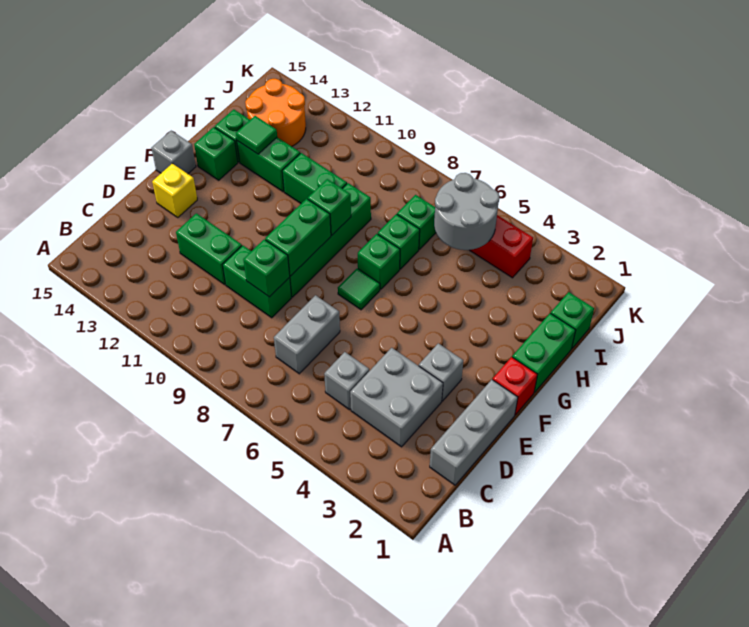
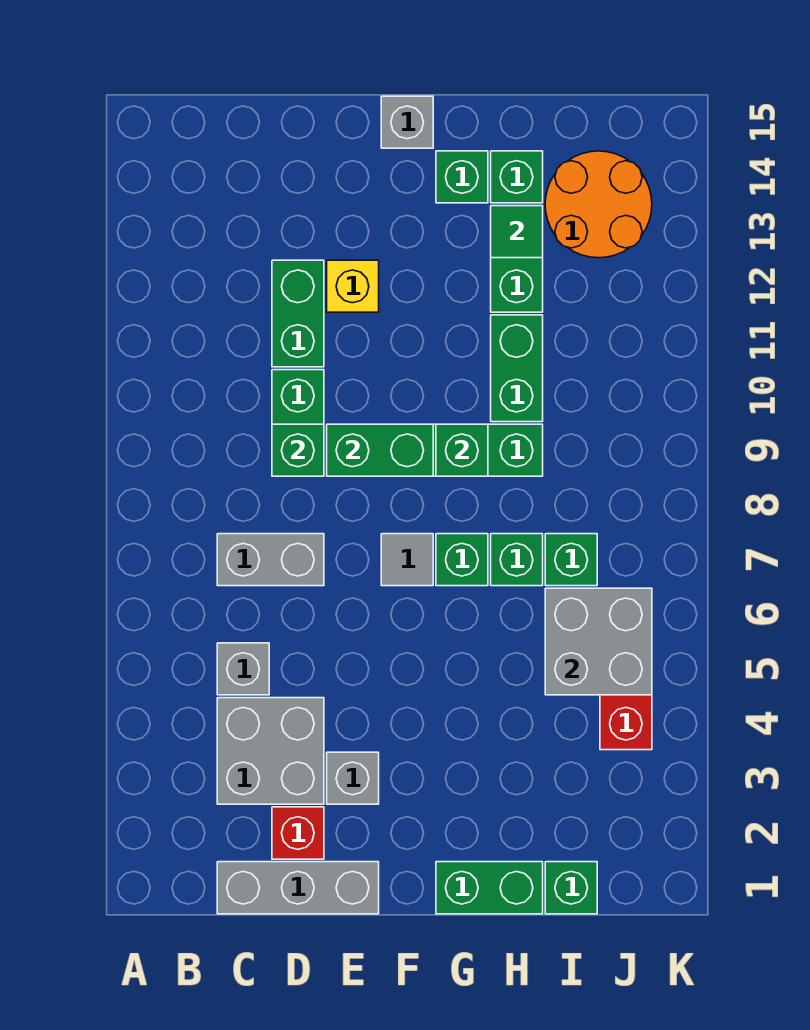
yellow brick E14 level 1 -> yellow brick E12 level 1
red brick F1 level 1 -> red brick D2 level 1
green tile F7 level 1 -> grey tile F7 level 1
grey round brick I5:J6 level 2 -> grey brick I5:J6 level 2

